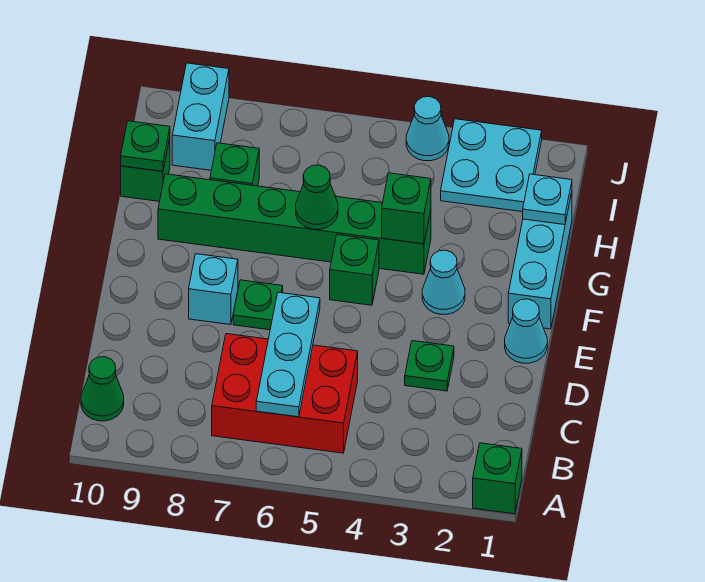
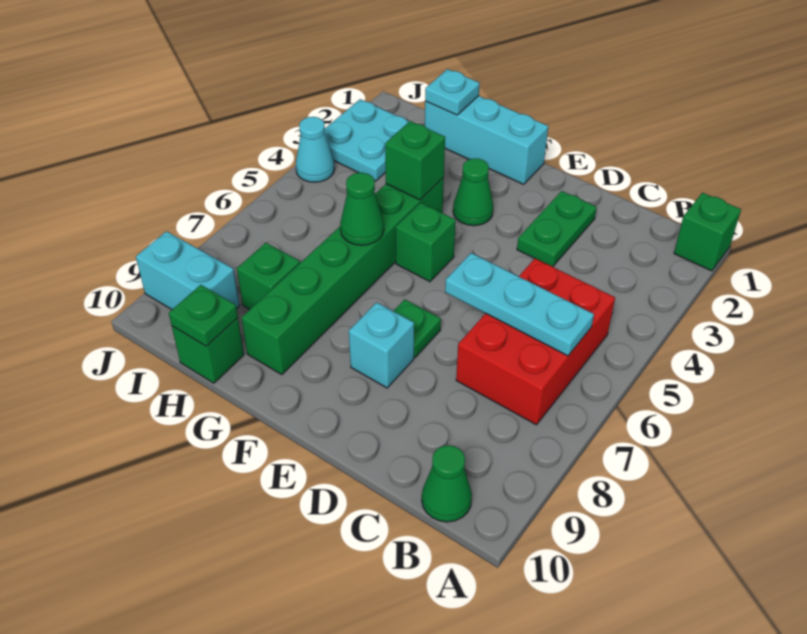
green plate D3 level 1 -> green plate D2:D3 level 1
cyan cone E1 level 1 -> none
cyan cone F3 level 1 -> green cone F3 level 1

